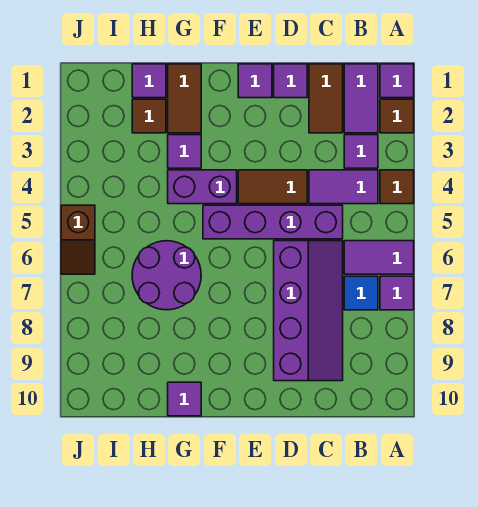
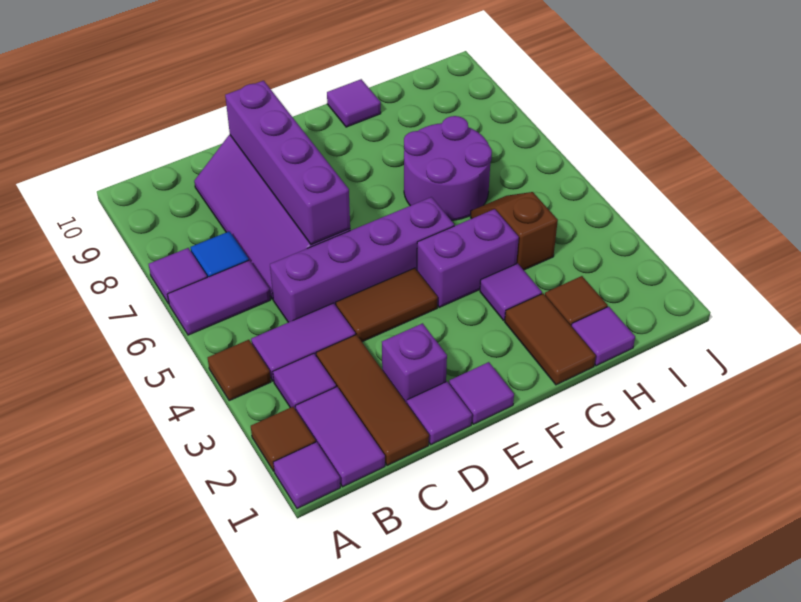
brown tile C1:C2 level 1 -> brown tile C1:C3 level 1
none -> purple brick D2 level 1
none -> purple brick D6:D9 level 2
brown slope J5:J6 level 1 top 5 -> brown slope H4:H5 level 1 top 4

